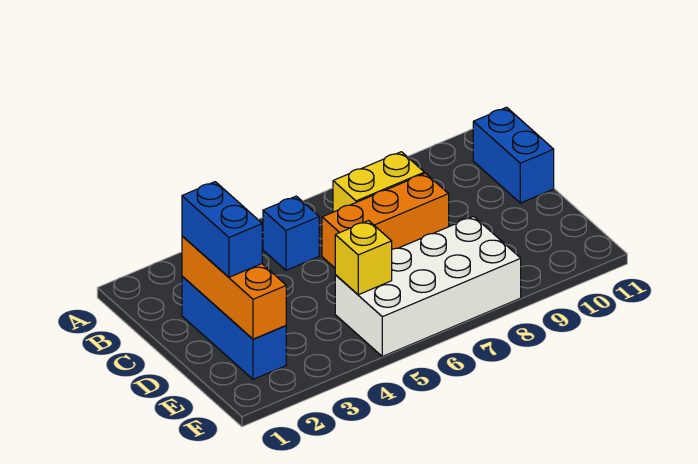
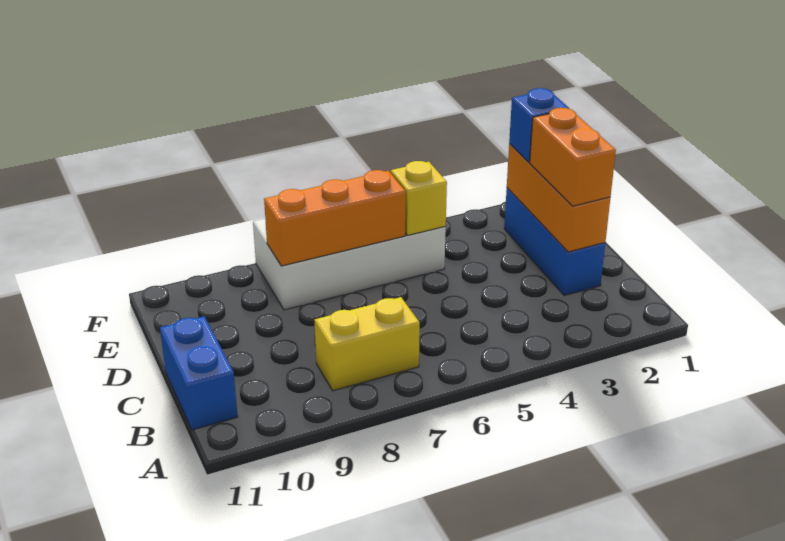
blue brick B5 level 1 -> blue brick E2 level 3
blue brick C2:D2 level 3 -> orange brick C2:D2 level 3
orange brick C6:C8 level 1 -> orange brick E6:E8 level 2

